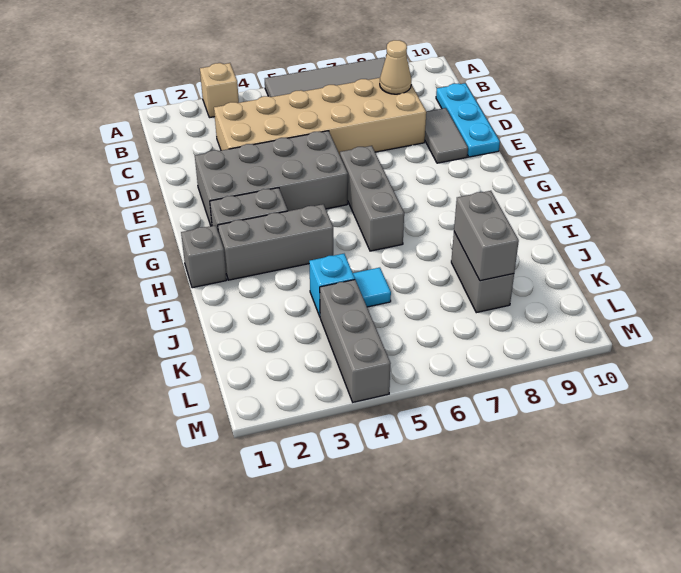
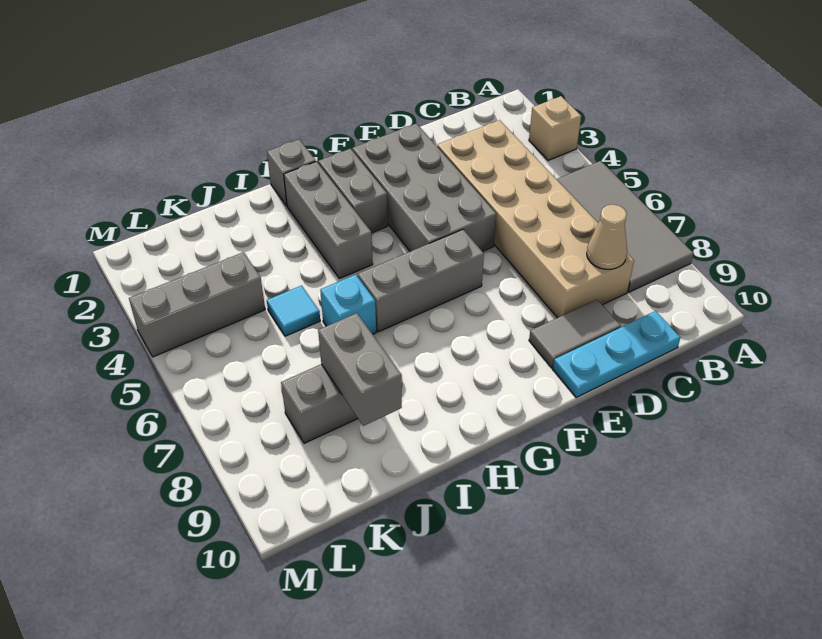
cyan brick J4 level 1 -> cyan brick I6 level 1
grey brick J8:K8 level 2 -> grey brick J8:J9 level 2

